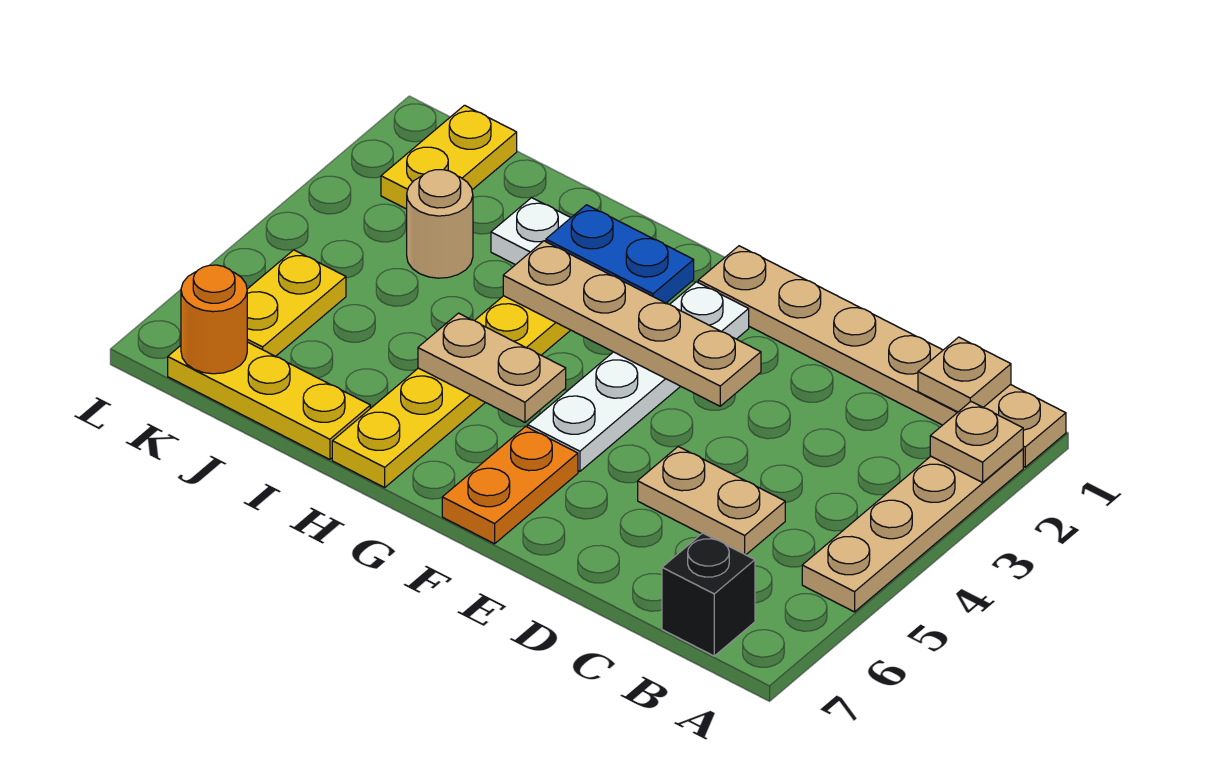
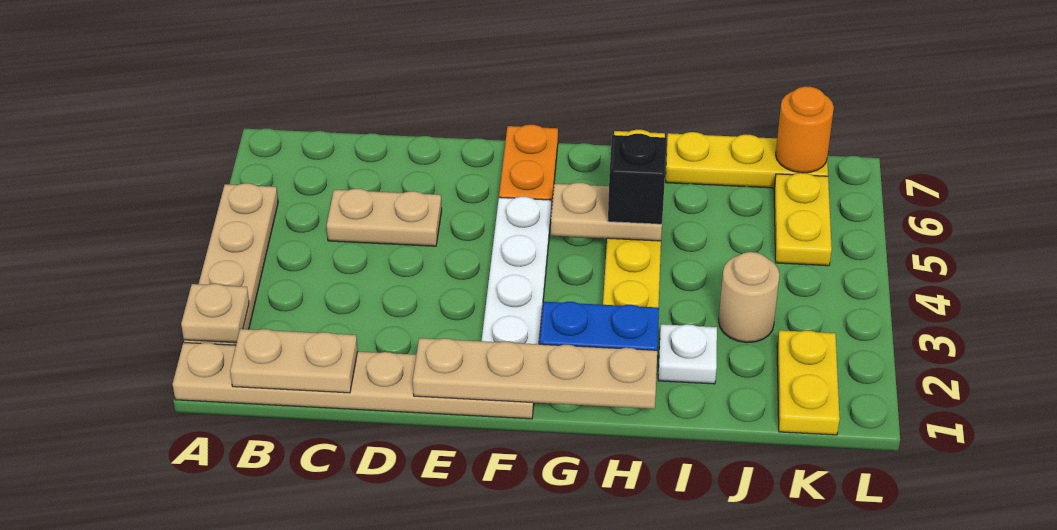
tan plate B1 level 2 -> tan plate B1:C1 level 2
black brick B7 level 1 -> black brick H5 level 3
tan plate E3:H3 level 2 -> tan plate E1:H1 level 2

